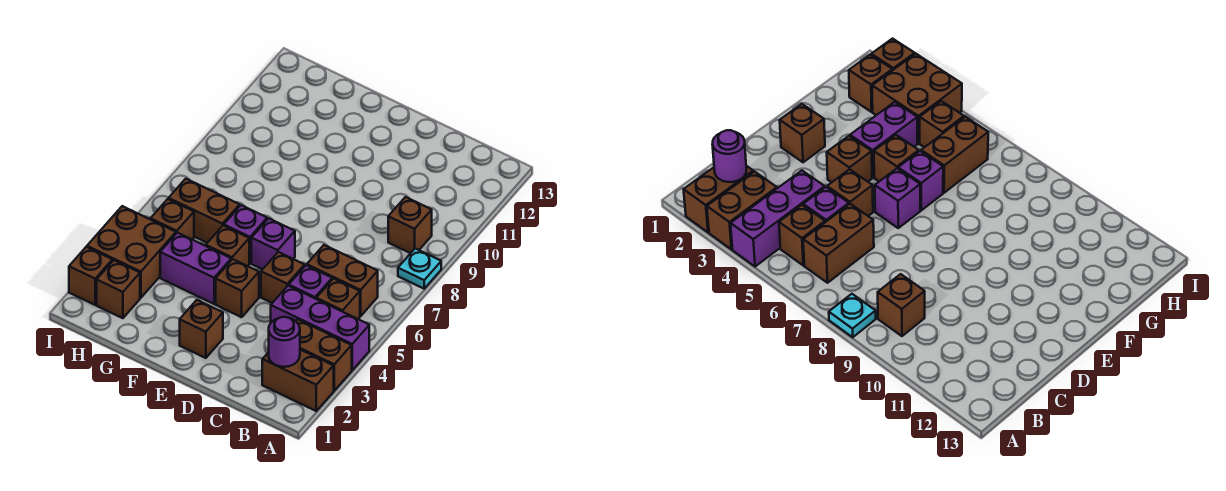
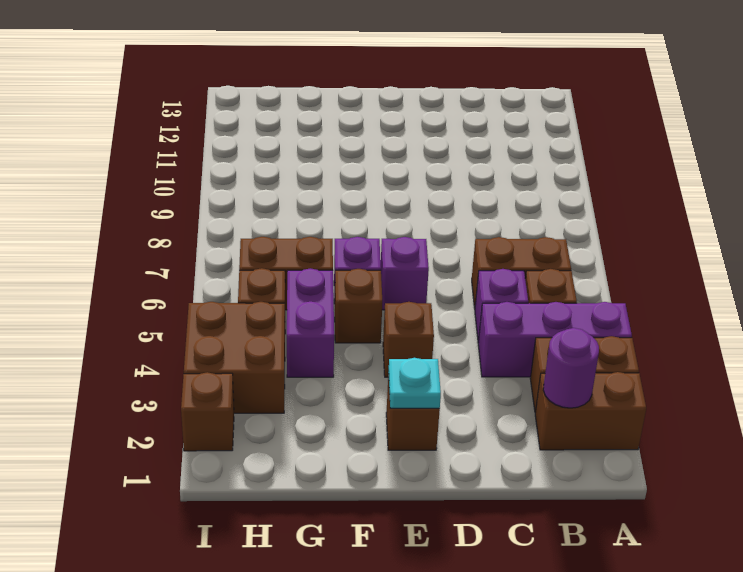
cyan plate A8 level 1 -> cyan plate E2 level 2
brown brick B9 level 1 -> none
brown brick D5 level 1 -> none
purple brick F4:G4 level 1 -> purple brick G4:G5 level 1
brown brick H2 level 1 -> none

